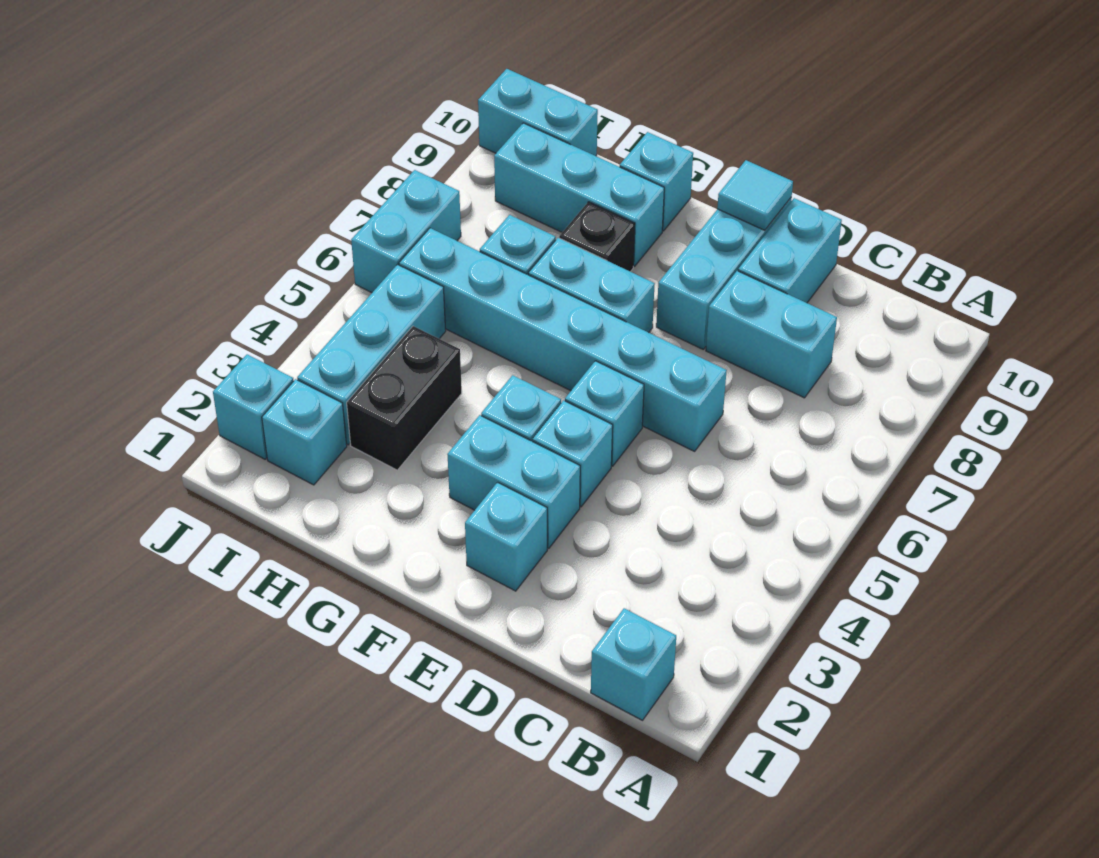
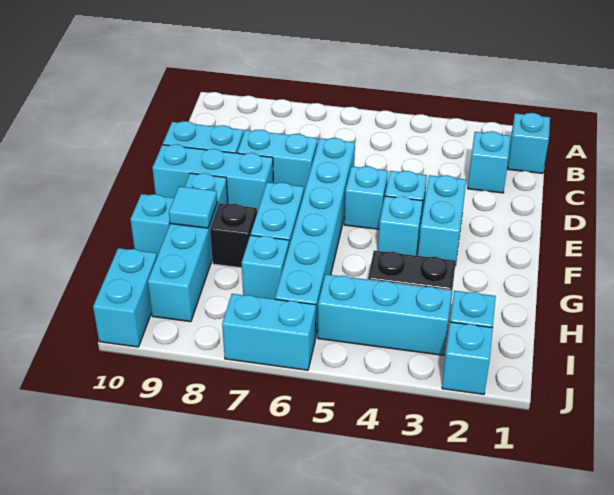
cyan brick C8:D8 level 1 -> cyan brick D7:D8 level 1
cyan brick E2 level 1 -> cyan brick C2 level 1
cyan tile E10 level 2 -> cyan tile G9 level 2
cyan brick G9:I9 level 1 -> cyan brick F9:I9 level 1

